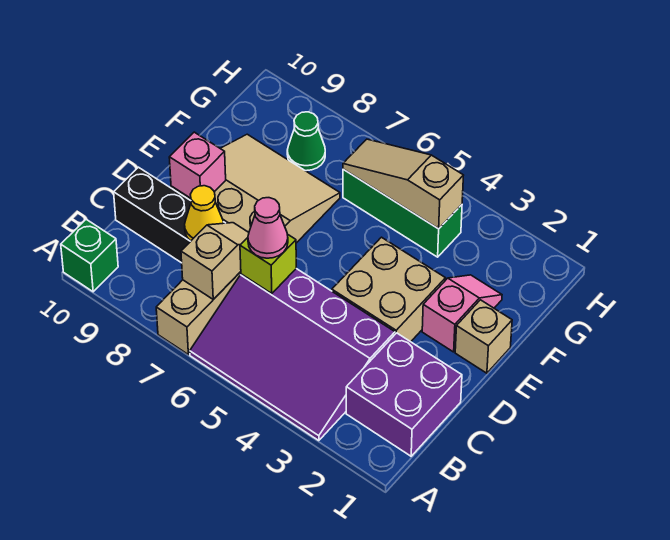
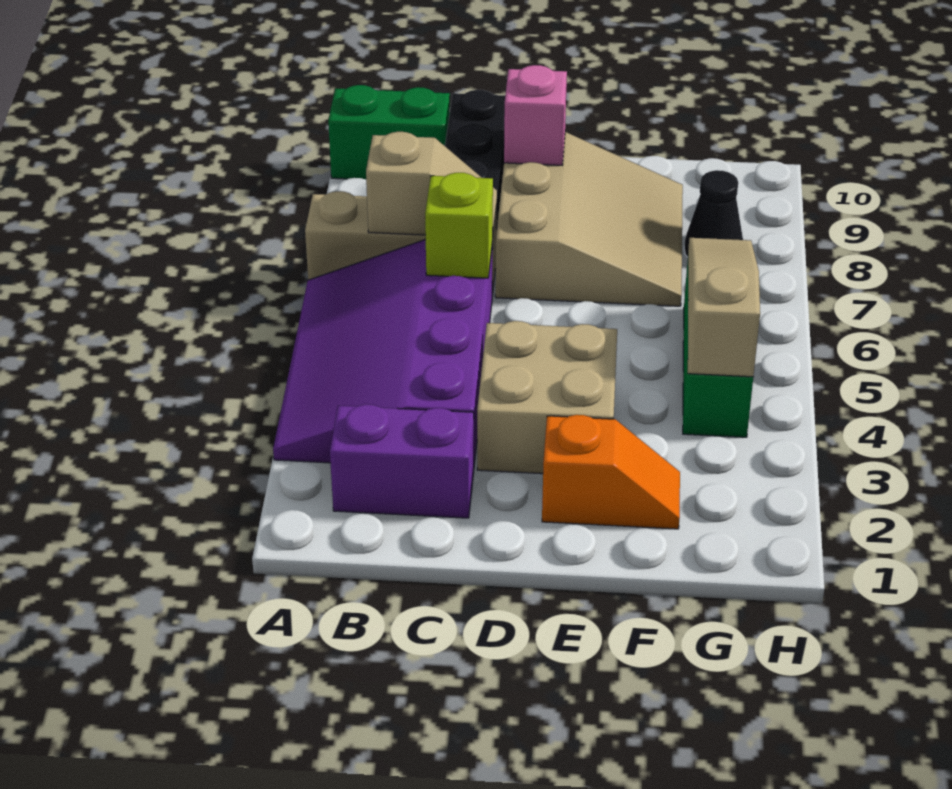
green brick A10 level 1 -> green brick A10:B10 level 1
purple brick B1:C2 level 1 -> purple brick B2:C2 level 1
pink cone C6 level 3 -> none
yellow cone C8 level 2 -> none
tan brick E1 level 1 -> none
pink slope E2:F2 level 1 top E -> orange slope E2:F2 level 1 top E
green cone G8 level 1 -> black cone G8 level 1

